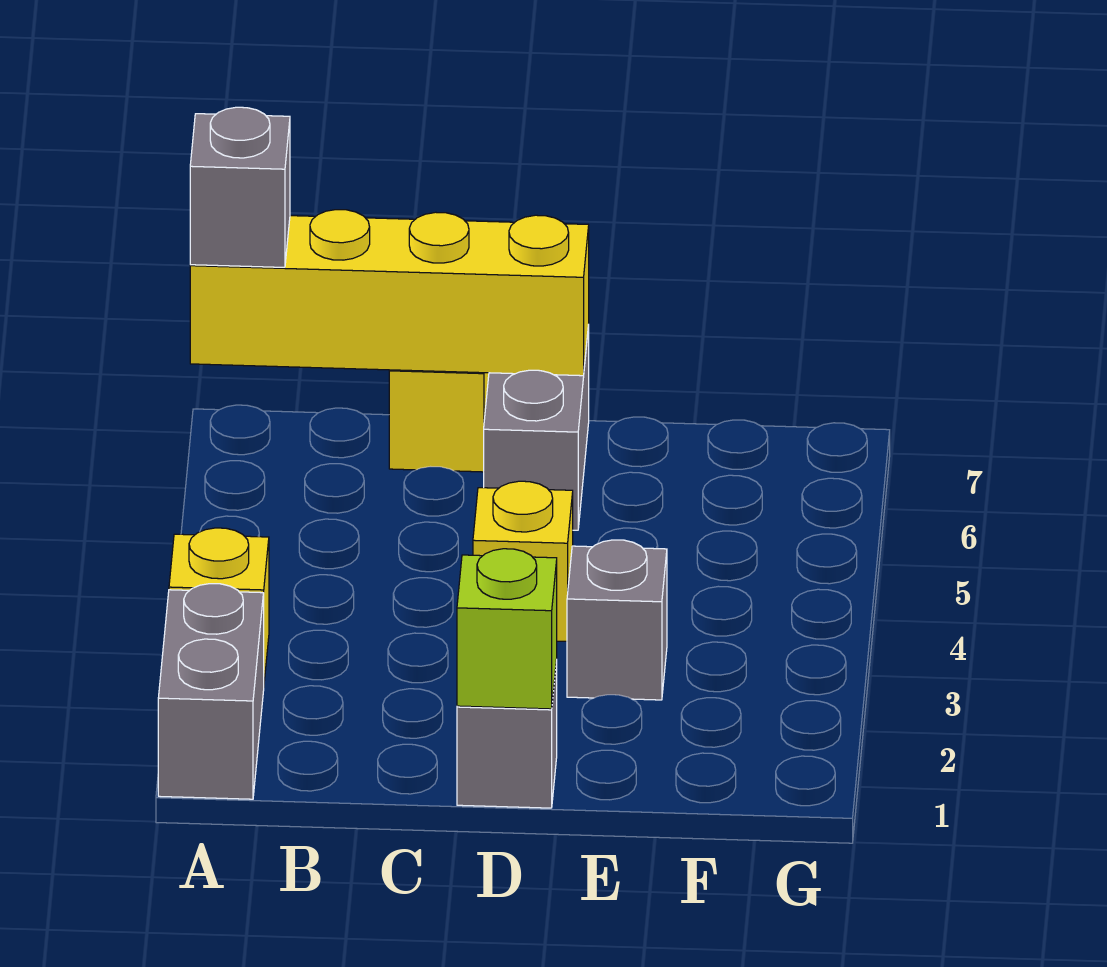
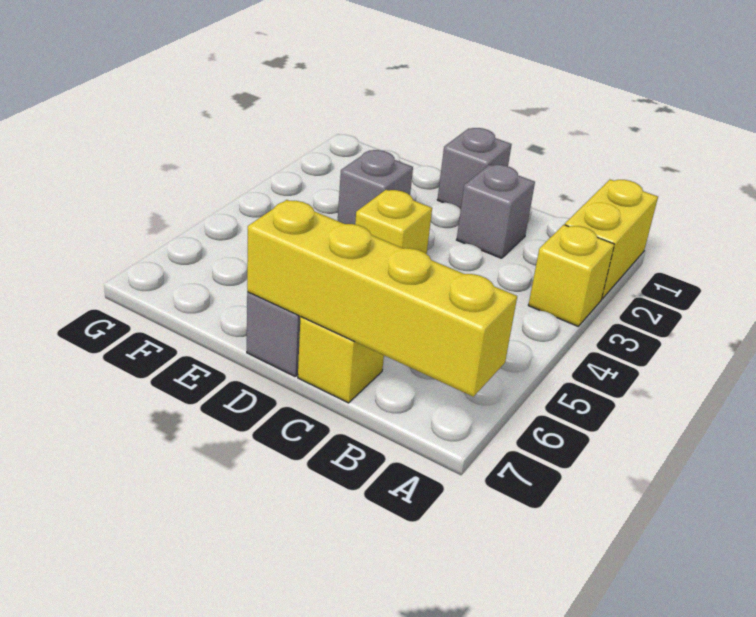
grey brick A1:A2 level 1 -> yellow brick A1:A2 level 1
grey brick A7 level 3 -> grey brick C2 level 1
lime brick D1 level 2 -> none

